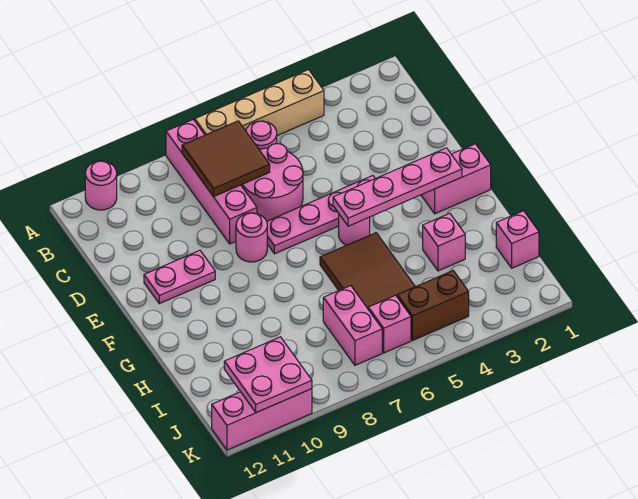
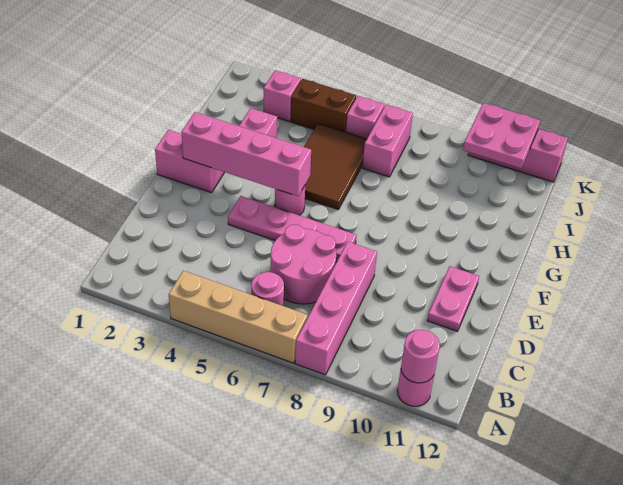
brown tile B7:C8 level 2 -> none
pink round brick E8 level 1 -> pink round brick A11 level 2
pink plate E10:E11 level 1 -> pink plate D11:E11 level 1
pink plate F2:F5 level 2 -> pink brick F2:F5 level 2
pink brick I1 level 1 -> pink brick J3 level 1

